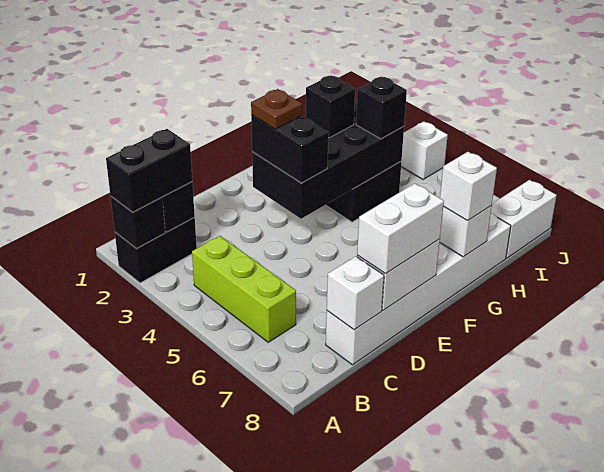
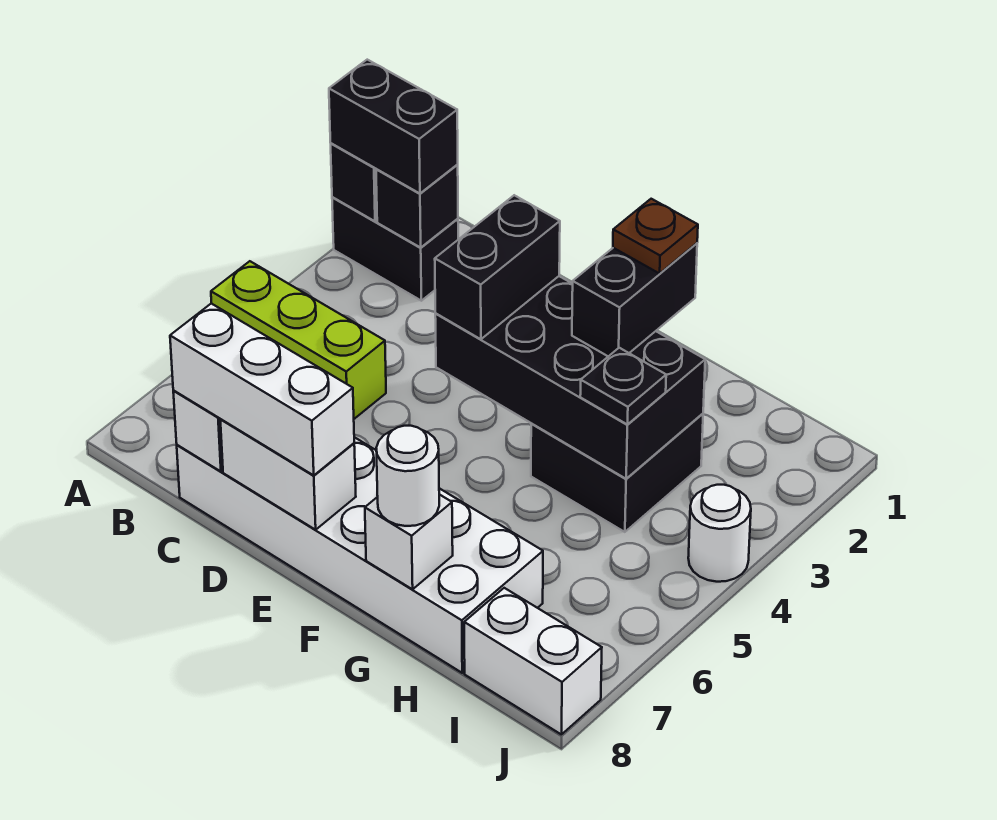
lime brick B4:B6 level 1 -> lime brick A5:C5 level 1
white brick C8:H8 level 1 -> white brick C7:H8 level 1
white brick D8:E8 level 3 -> white brick C8:E8 level 3
brown plate E3 level 4 -> brown plate G2 level 4
black brick G3 level 3 -> black brick G2:G3 level 3
white brick G8 level 3 -> white round brick G8 level 3
black brick H4 level 3 -> black plate H4 level 3
white brick J4 level 1 -> white round brick J4 level 1

